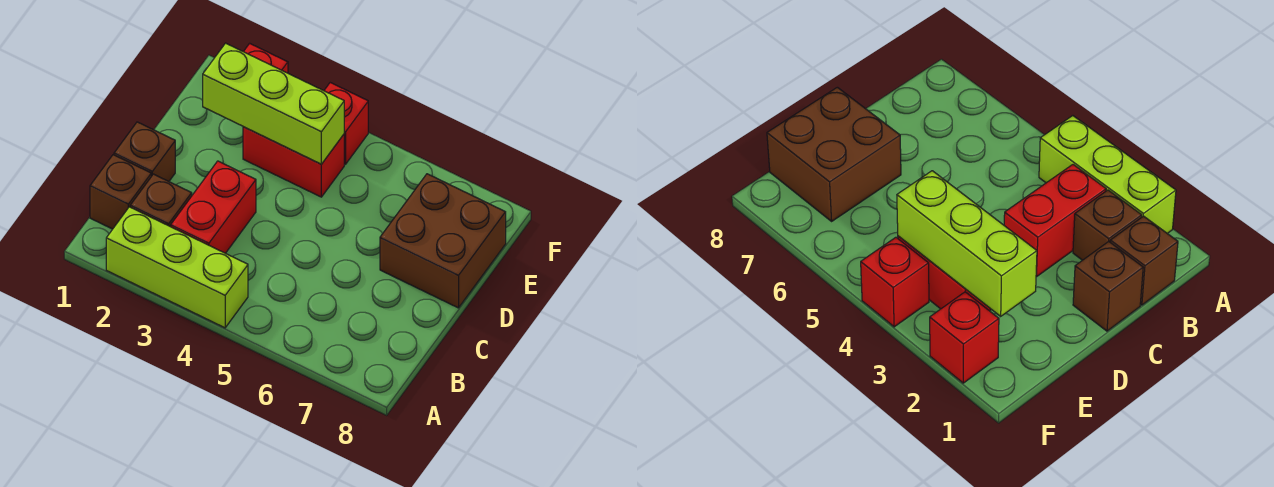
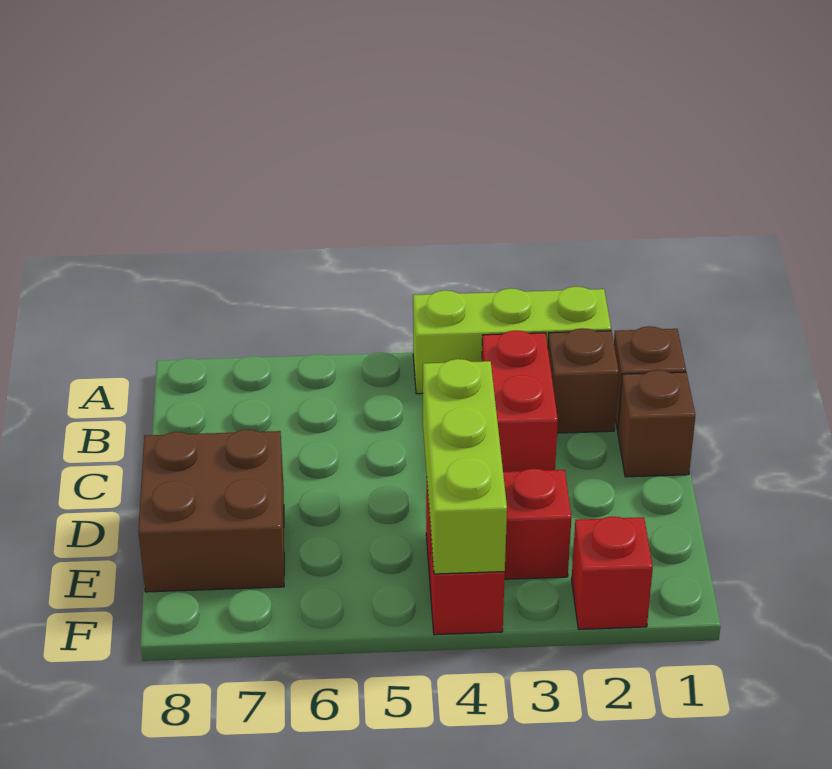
lime brick E2:E4 level 2 -> lime brick D4:F4 level 2

